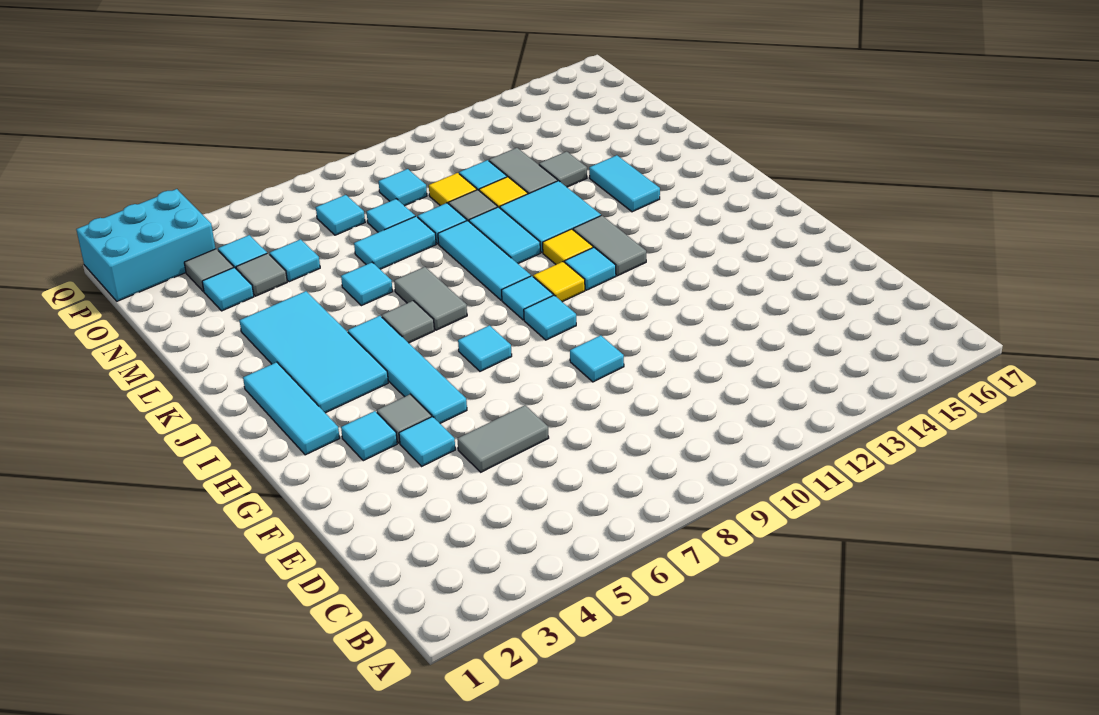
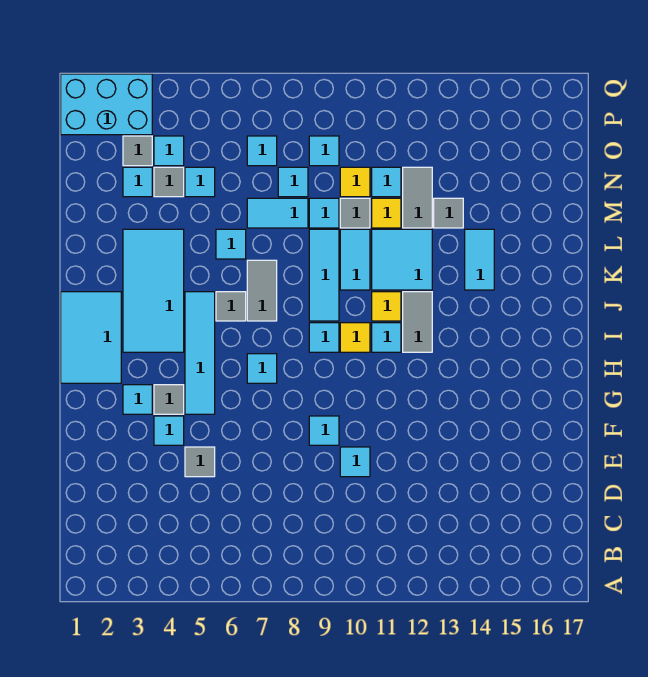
grey tile E5:E6 level 1 -> grey tile E5 level 1
cyan tile H2:J2 level 1 -> cyan tile H1:J2 level 1
cyan tile H9 level 1 -> cyan tile E10 level 1

